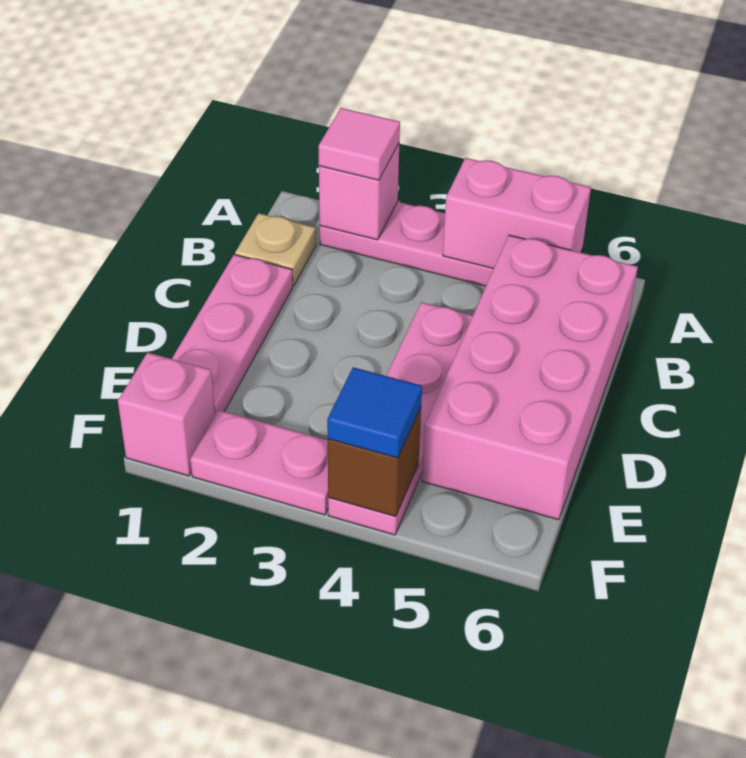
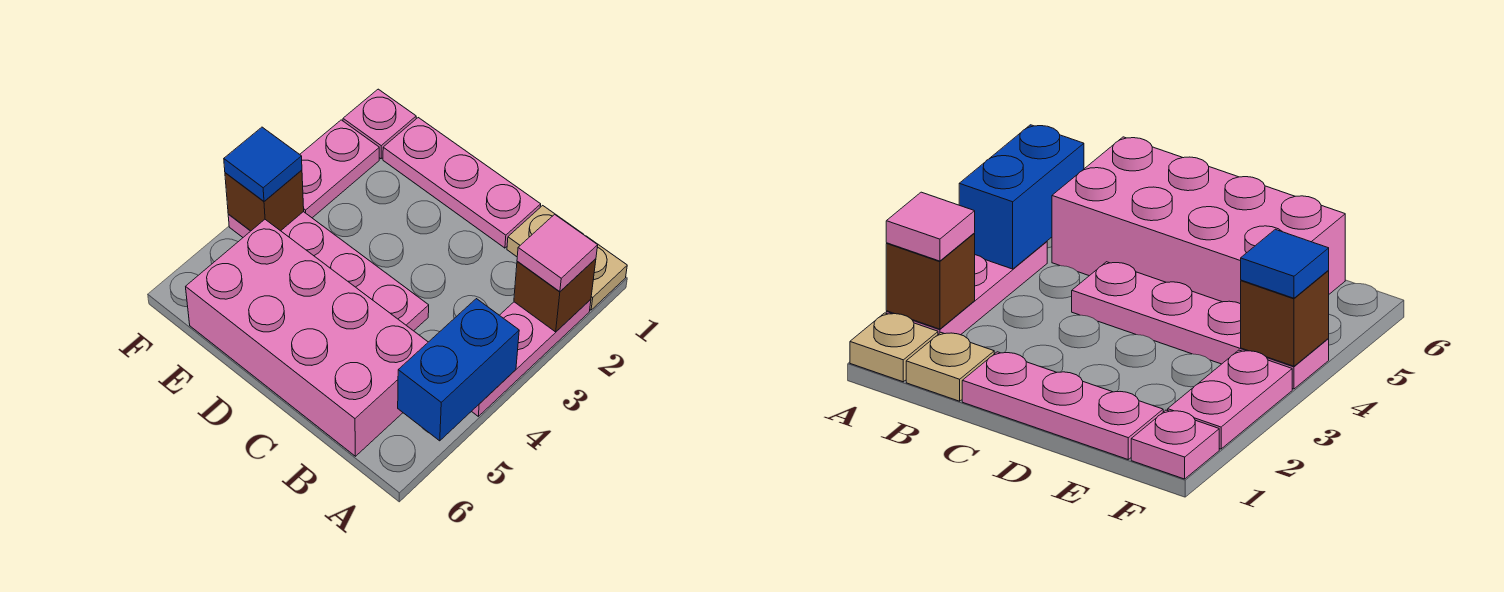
none -> tan plate A1 level 1
pink brick A2 level 2 -> brown brick A2 level 2
pink brick A4:A5 level 2 -> blue brick A4:A5 level 2
pink brick F1 level 1 -> pink plate F1 level 1

